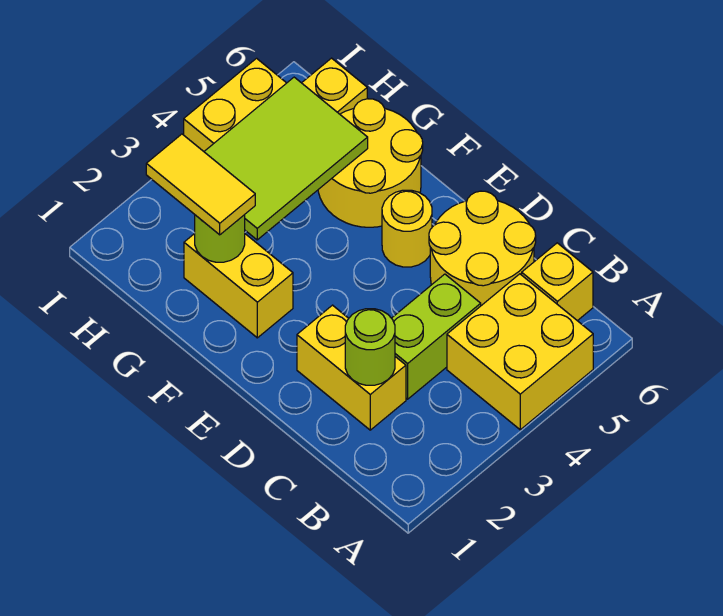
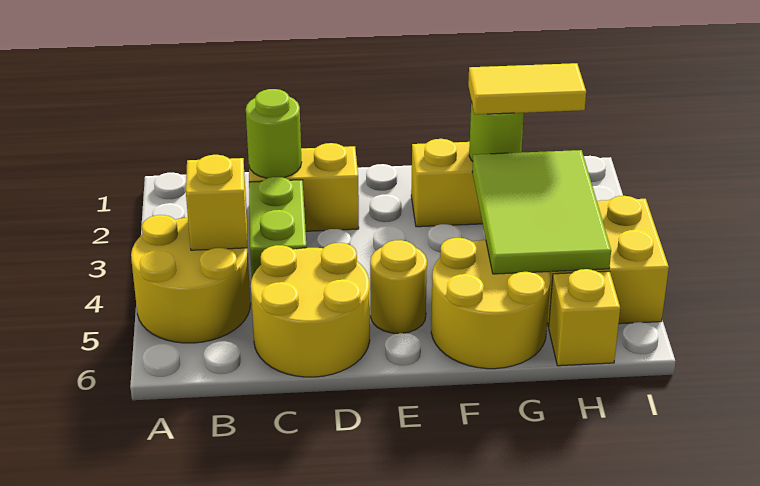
yellow brick A4:B5 level 1 -> yellow round brick A4:B5 level 1
yellow brick B6 level 1 -> yellow brick B4 level 2

